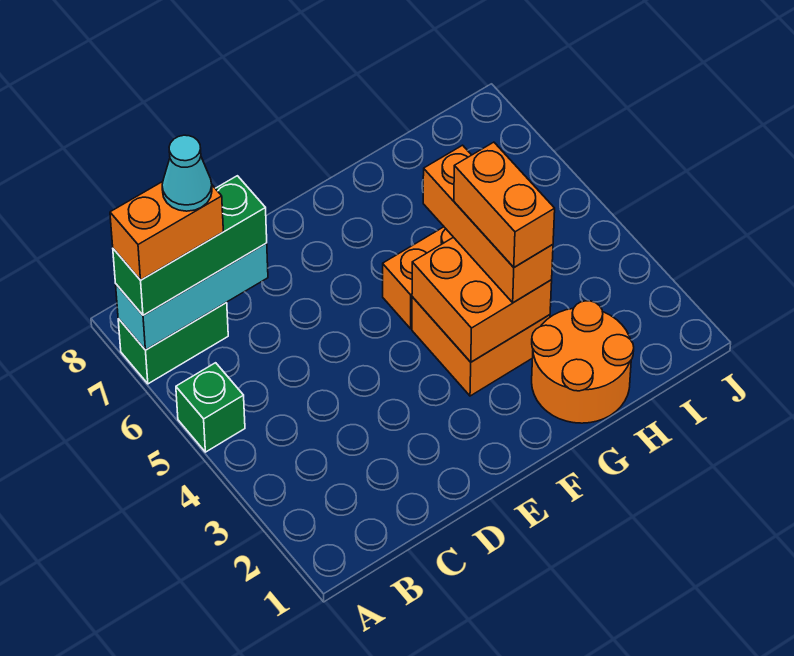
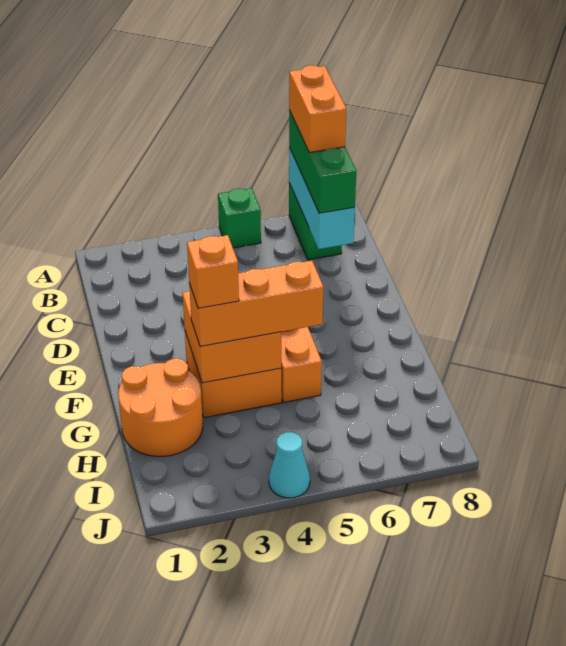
cyan cone B7 level 5 -> cyan cone J4 level 1
orange brick G3:G4 level 4 -> orange brick G3 level 4

